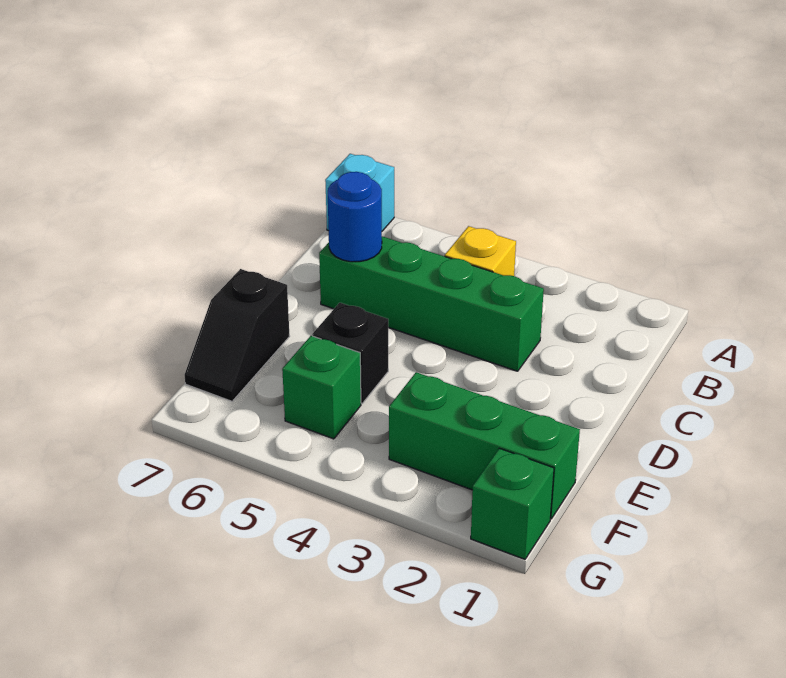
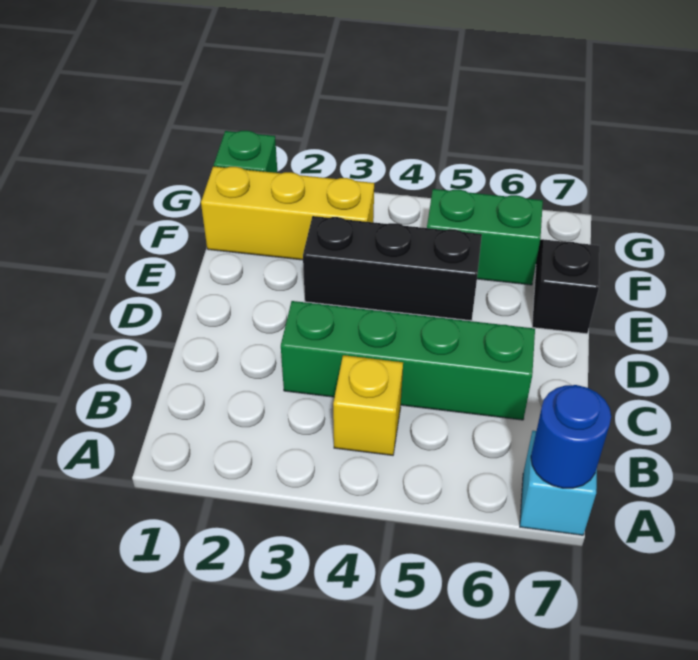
blue round brick C6 level 2 -> blue round brick A7 level 2
black brick E5 level 1 -> black brick E3:E5 level 1
green brick F1:F3 level 1 -> yellow brick F1:F3 level 1
green brick F5 level 1 -> green brick F5:F6 level 1

